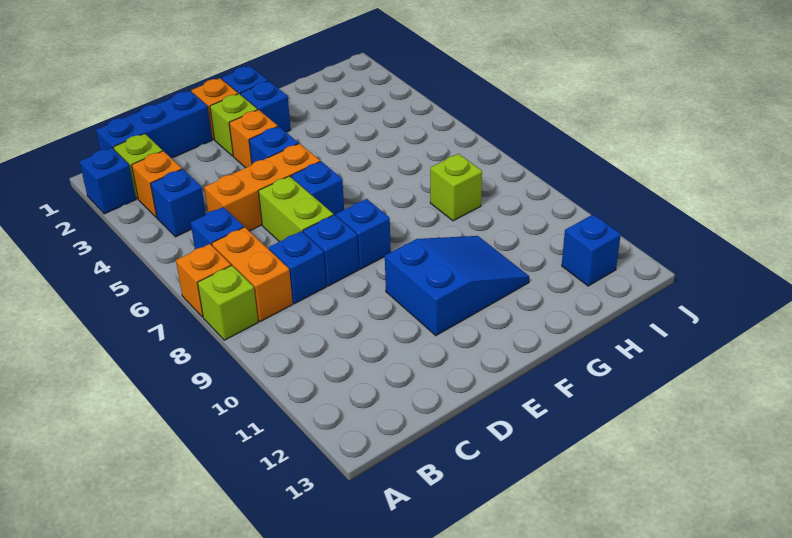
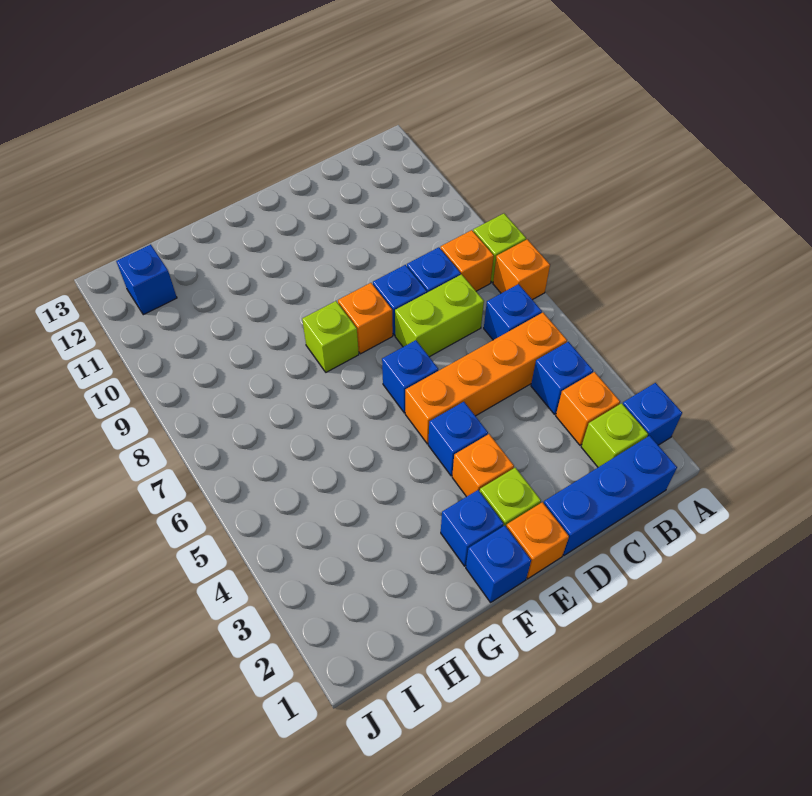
orange brick B7:B8 level 1 -> orange brick B8 level 1
orange brick C5:E5 level 1 -> orange brick B5:E5 level 1
lime brick D6:D7 level 1 -> lime brick C7:D7 level 1
blue brick E8 level 1 -> orange brick E8 level 1
blue slope E10:G11 level 1 top E -> none
lime brick H8 level 1 -> lime brick F8 level 1

